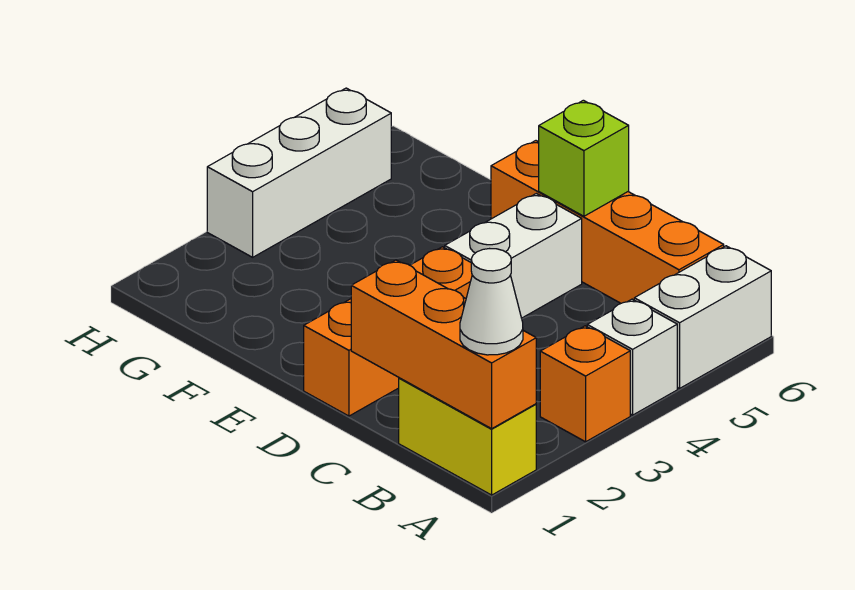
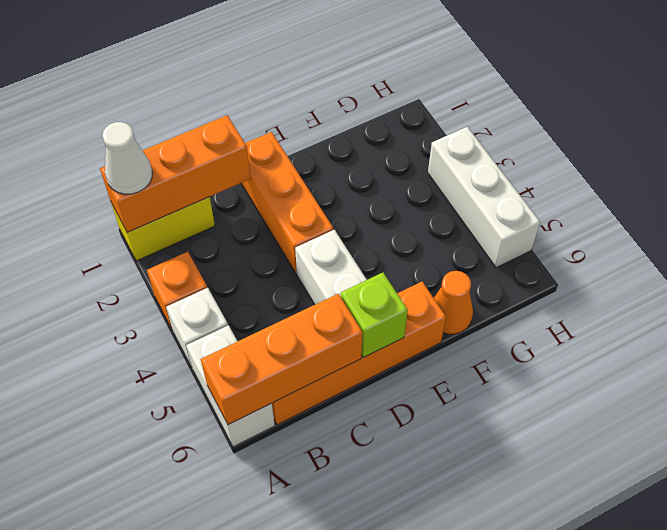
none -> orange brick A6:C6 level 2
none -> orange cone F6 level 1

